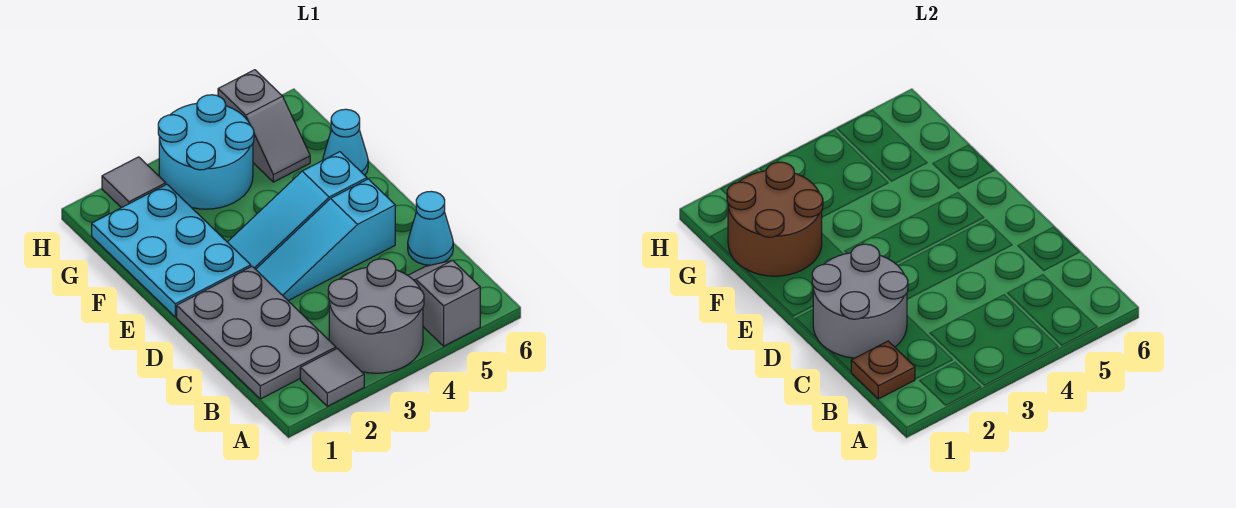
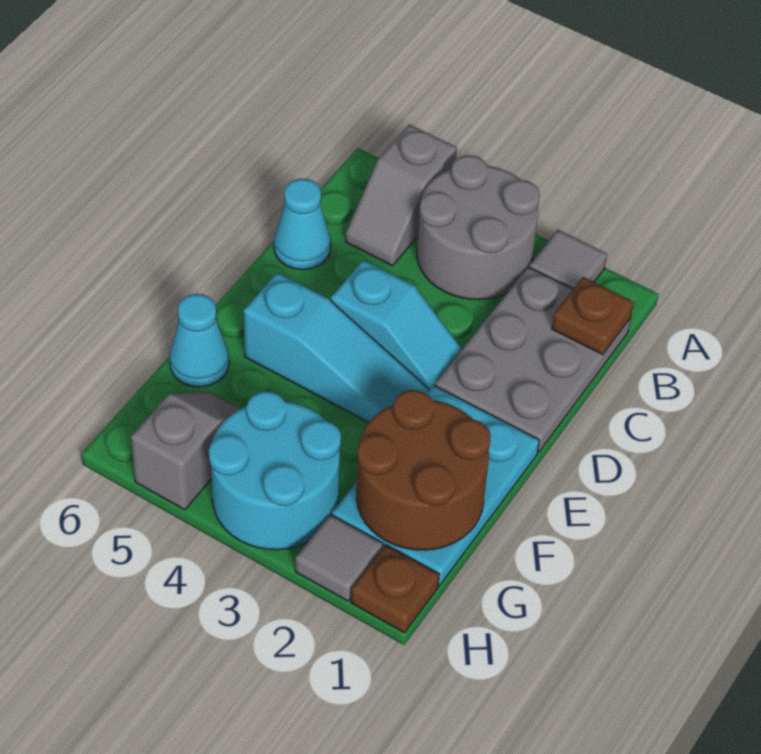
grey round brick C1:D2 level 2 -> none
cyan slope D3:D5 level 1 top 5 -> cyan slope D3:D4 level 1 top 4
none -> brown plate H1 level 1

